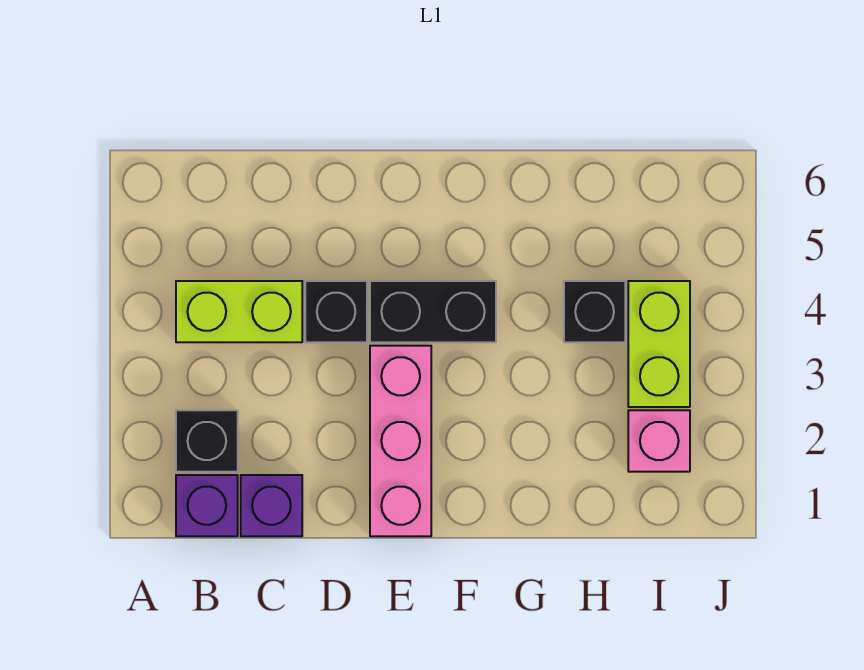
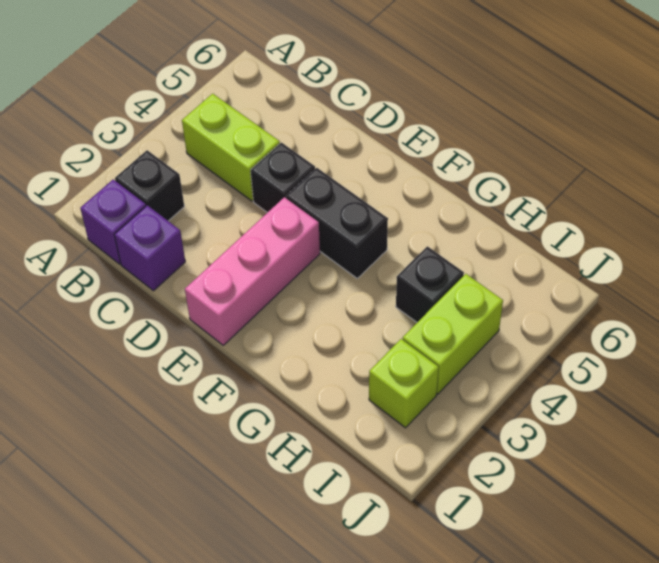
pink brick I2 level 1 -> lime brick I2 level 1

